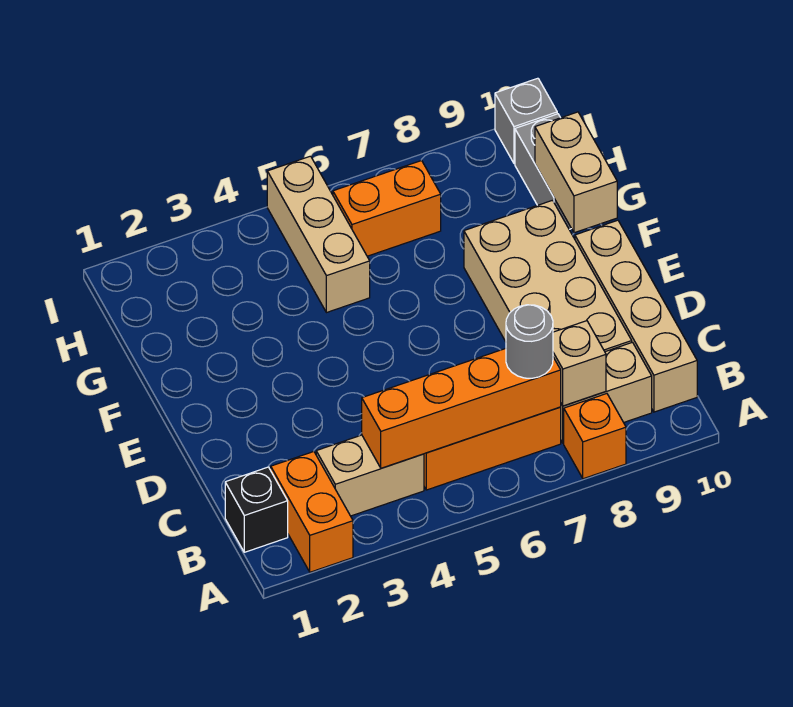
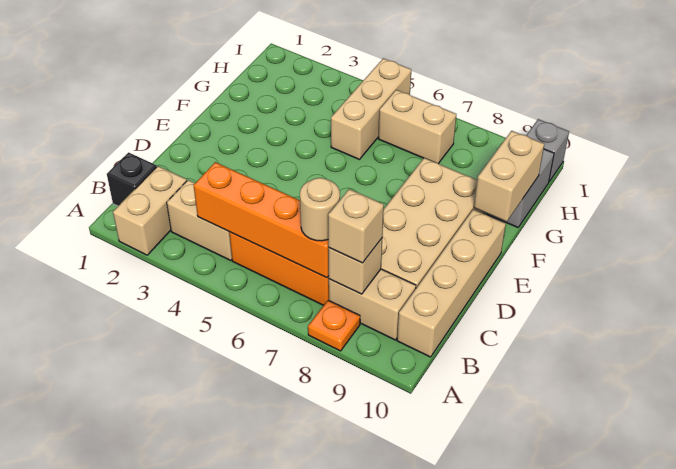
orange brick A2:B2 level 1 -> tan brick A2:B2 level 1
orange brick A8 level 1 -> orange plate A8 level 1
grey round brick B7 level 3 -> tan round brick B7 level 3
none -> tan brick B8 level 3
orange brick H6:H7 level 1 -> tan brick H6:H7 level 1

